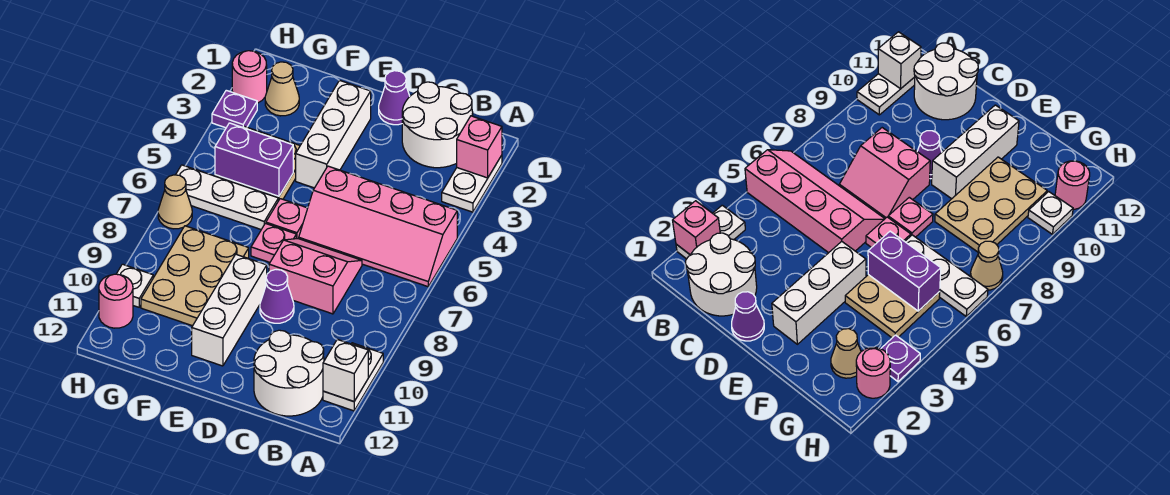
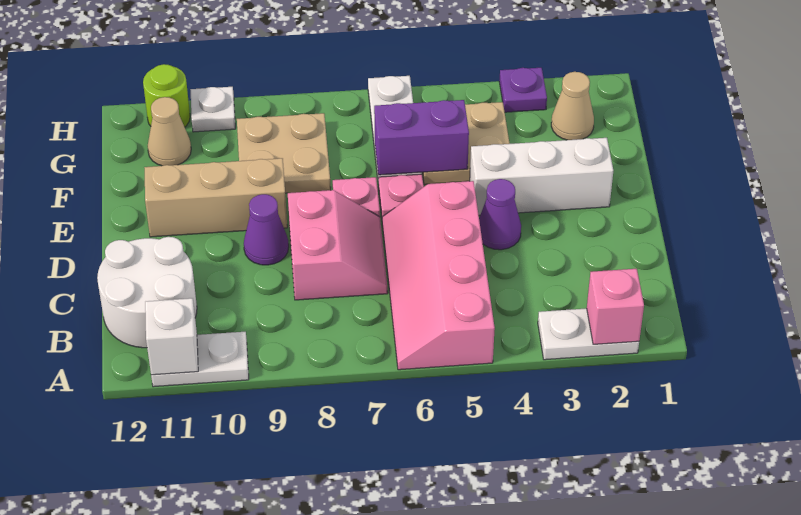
white round brick B1:C2 level 1 -> none
purple cone D1 level 1 -> purple cone D4 level 1
white brick E9:E11 level 1 -> tan brick E9:E11 level 1
purple brick F5:G5 level 2 -> purple brick F5:F6 level 2
tan plate F8:G10 level 1 -> tan plate F8:G9 level 1
pink round brick H2 level 1 -> none
tan cone H7 level 1 -> tan cone G11 level 1
pink round brick H11 level 1 -> lime round brick H11 level 1

